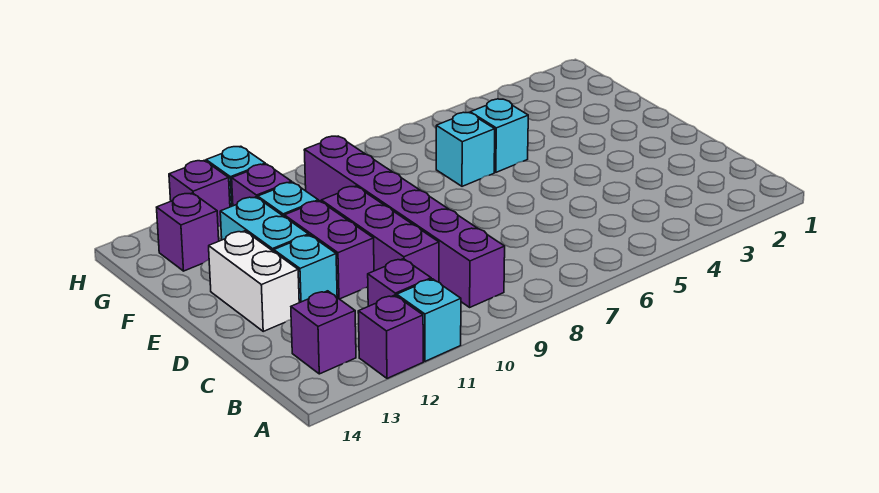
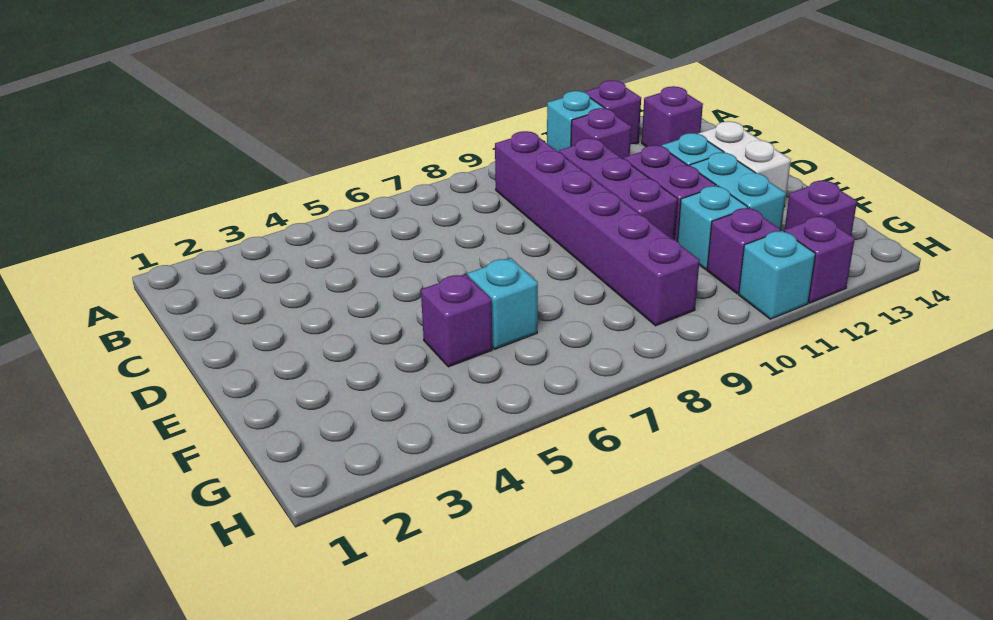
cyan brick F5 level 1 -> purple brick F5 level 1

